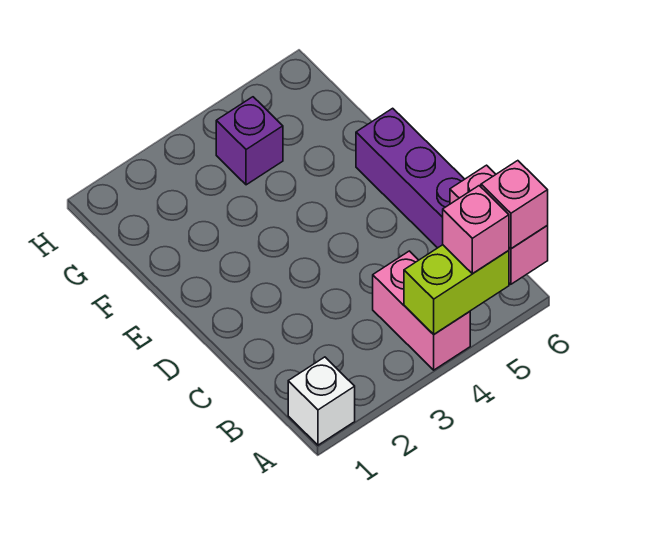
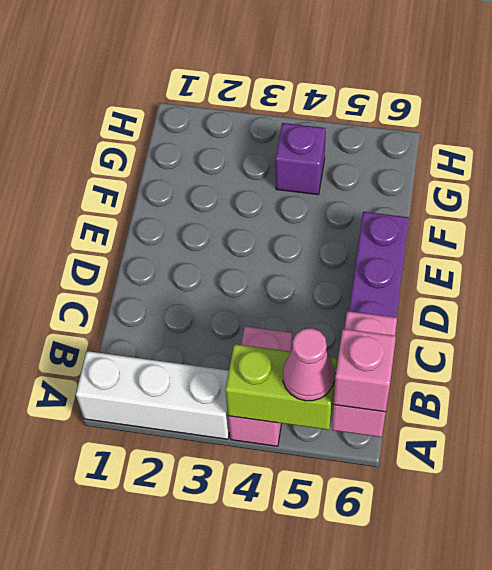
white brick A1 level 1 -> white brick A1:A3 level 1
pink brick A5 level 3 -> pink cone A5 level 3

